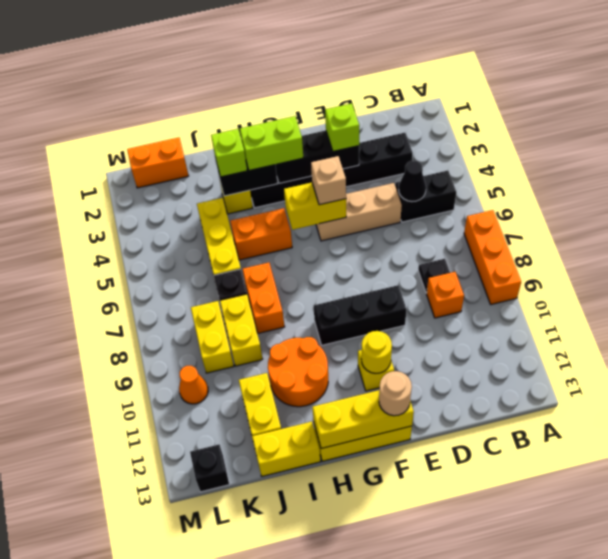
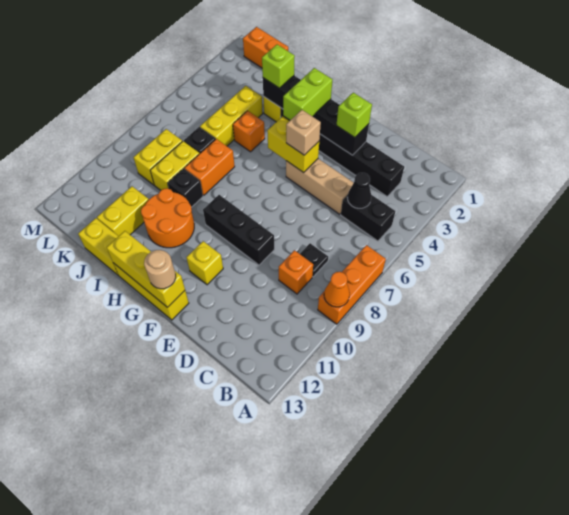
yellow round brick F11 level 2 -> none
lime brick G3:H3 level 3 -> lime brick G3:G4 level 3
orange brick H5:I5 level 1 -> orange brick I5 level 1
orange cone L10 level 1 -> orange cone A9 level 2
black brick L13 level 1 -> black brick I9 level 1

